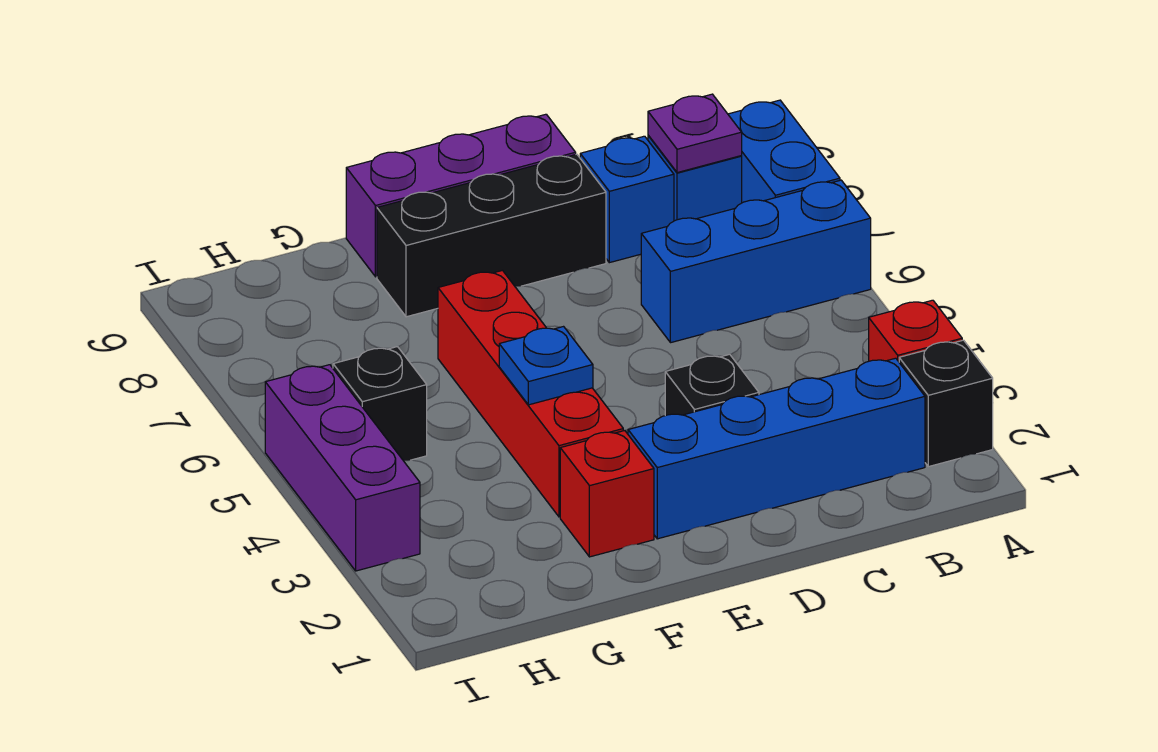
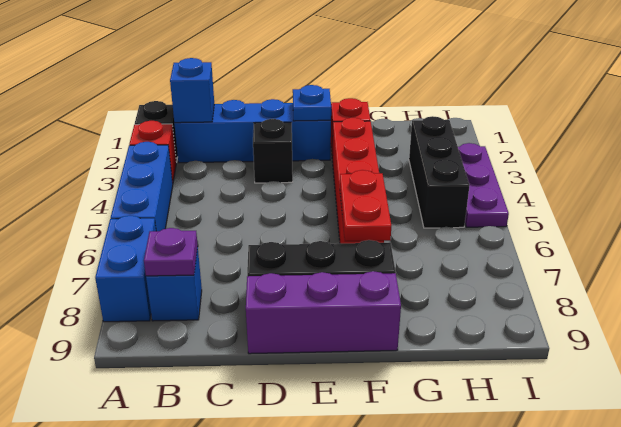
blue brick A6:C6 level 1 -> blue brick A4:A6 level 1
blue brick C8 level 1 -> blue brick B2 level 2
blue plate F4 level 2 -> blue plate E2 level 2
none -> red plate F6:F7 level 2
black brick H5 level 1 -> black brick H3:H5 level 1
purple brick I3:I5 level 1 -> purple plate I3:I5 level 1

